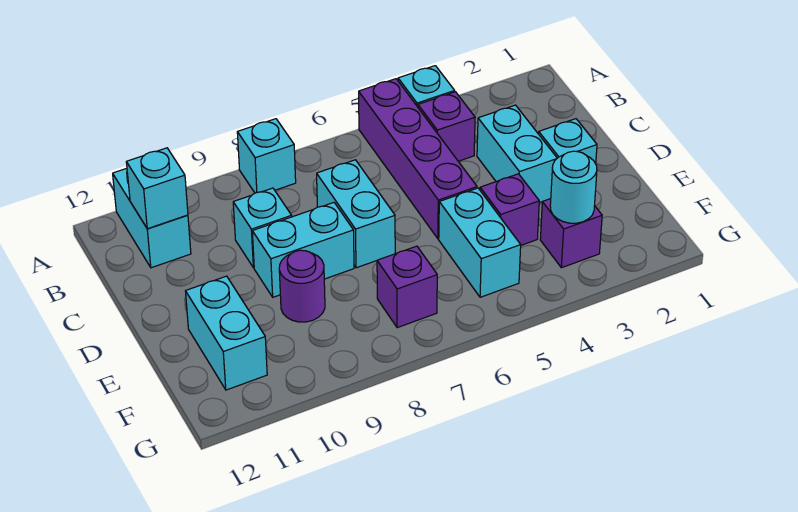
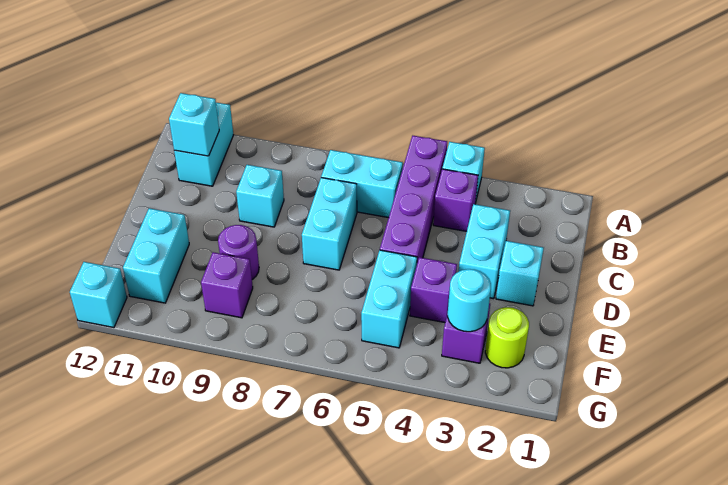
cyan brick A8 level 1 -> cyan brick G12 level 1
cyan brick D8:D9 level 1 -> cyan brick B6:B7 level 1
none -> lime round brick F2 level 1
purple brick F7 level 1 -> purple brick F9 level 1

